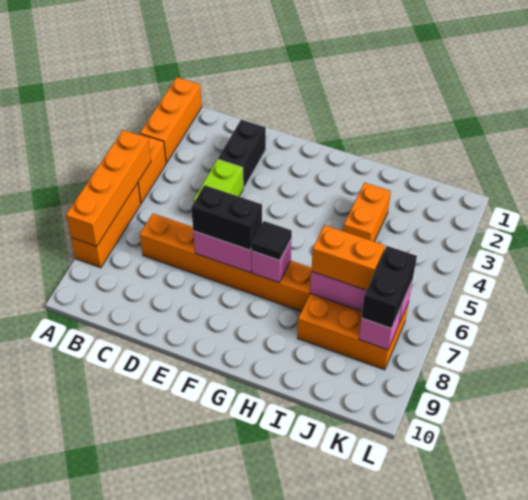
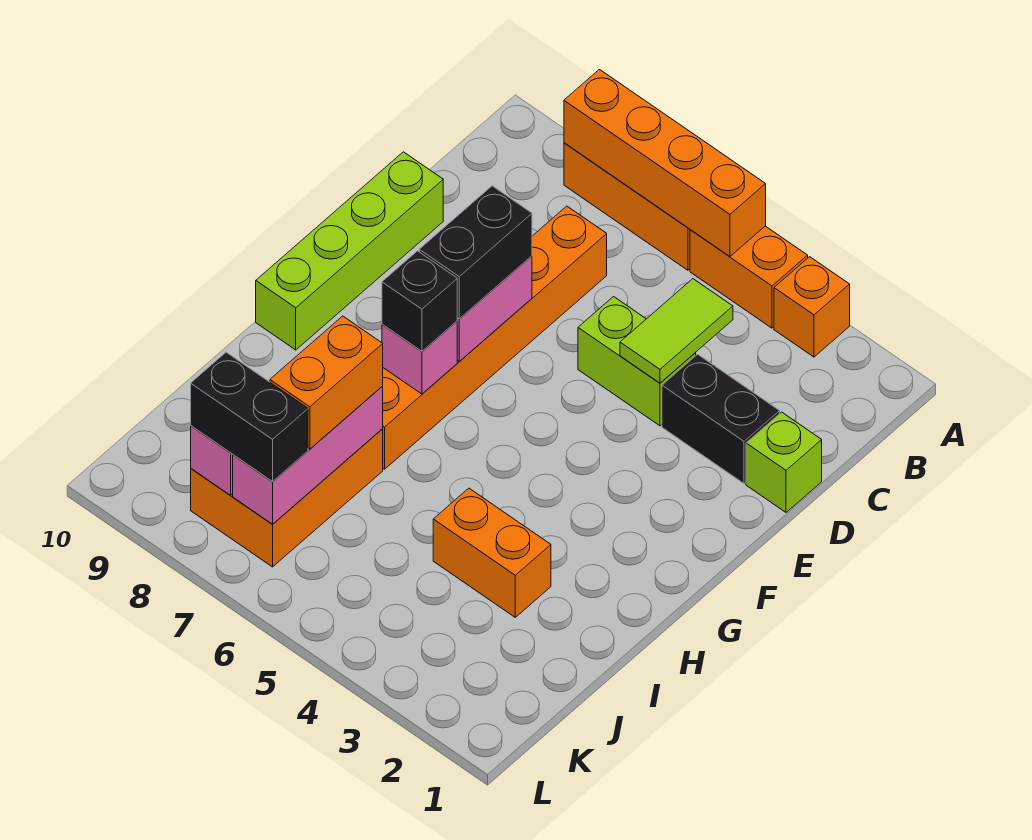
orange brick A1:A3 level 1 -> orange brick A3 level 1
none -> lime tile C4:D4 level 2
none -> lime brick D1 level 1
none -> lime brick D10:G10 level 1
black tile G7 level 3 -> black brick G7 level 3

